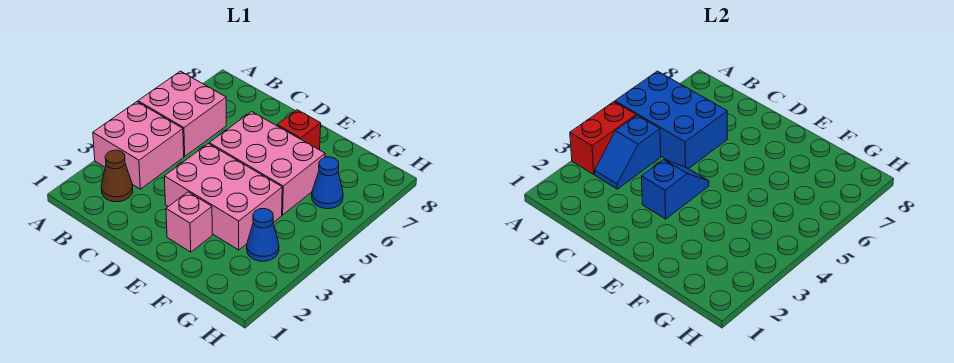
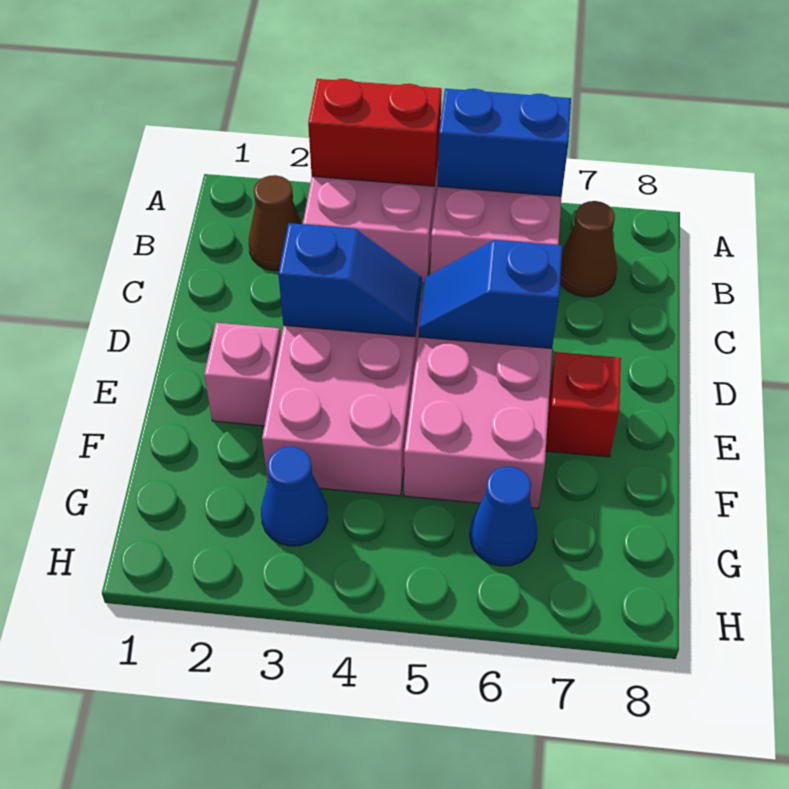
blue brick A5:C6 level 2 -> blue brick A5:A6 level 2
blue slope B3:B4 level 2 top 4 -> blue slope D5:D6 level 2 top 6
none -> brown cone B7 level 1

